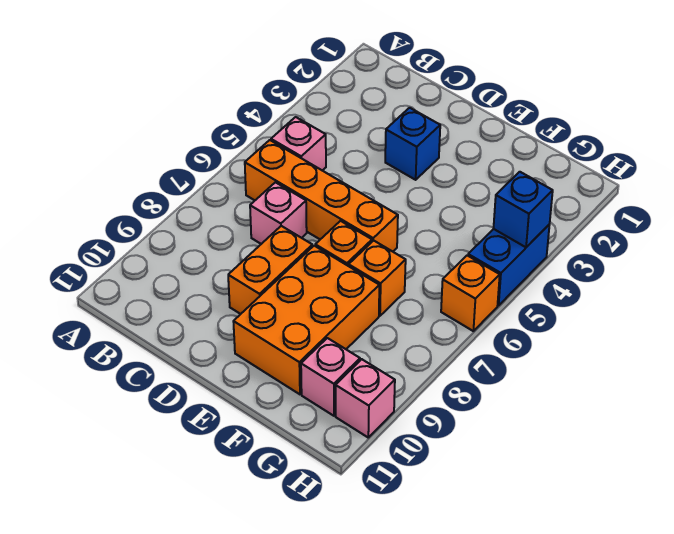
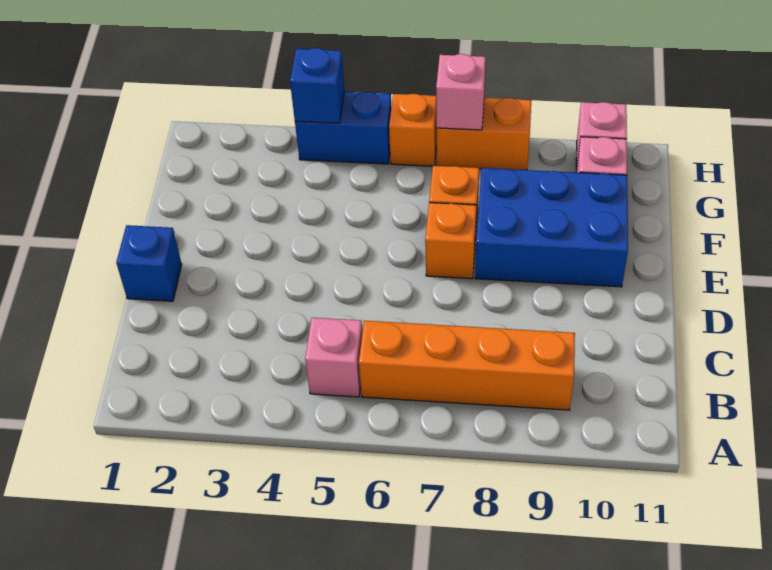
orange brick B6:E6 level 1 -> orange brick B6:B9 level 1
pink brick C7 level 1 -> pink brick H7 level 2
blue brick D3 level 1 -> blue brick D1 level 1
orange brick D8:D9 level 1 -> orange brick H7:H8 level 1
orange brick E8:F10 level 1 -> blue brick E8:F10 level 1

